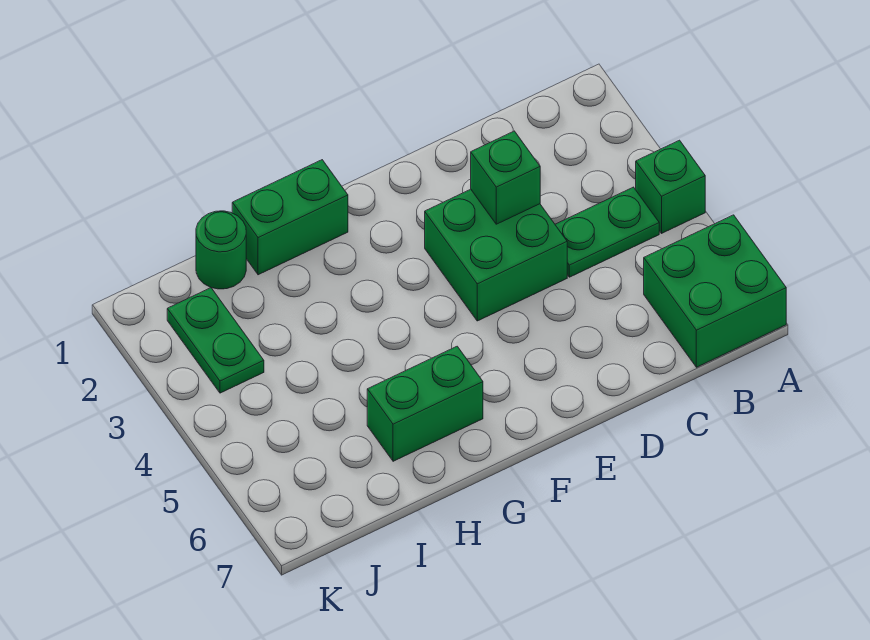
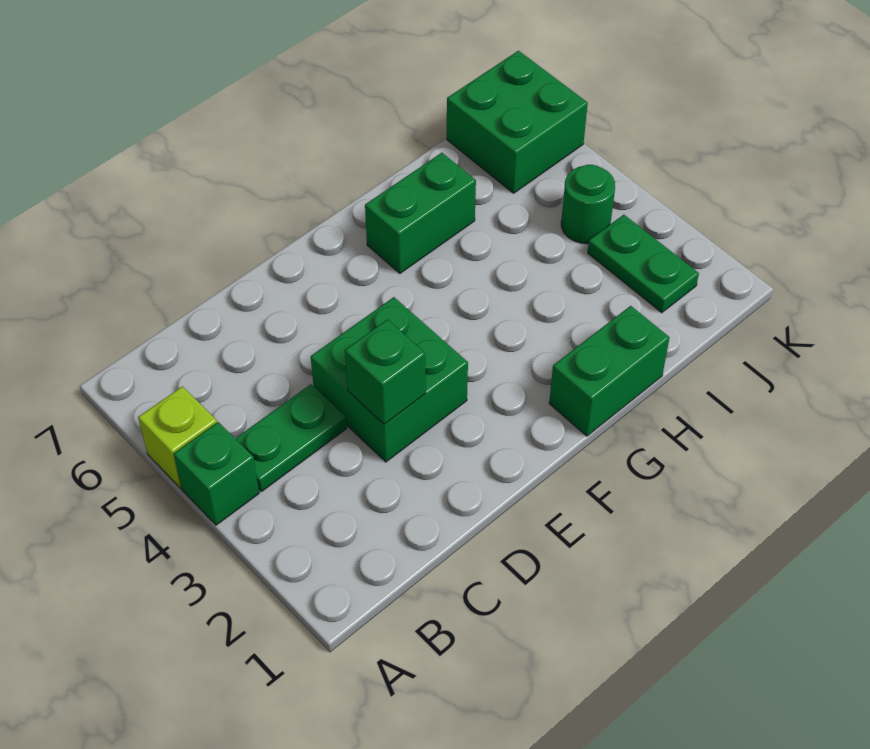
none -> lime brick A5 level 1
green brick A6:B7 level 1 -> green brick J6:K7 level 1
green round brick I1 level 1 -> green round brick J4 level 1

